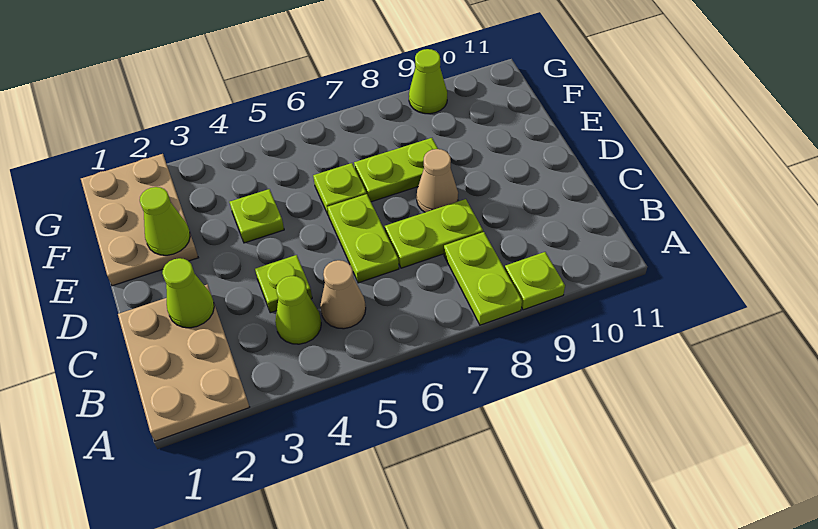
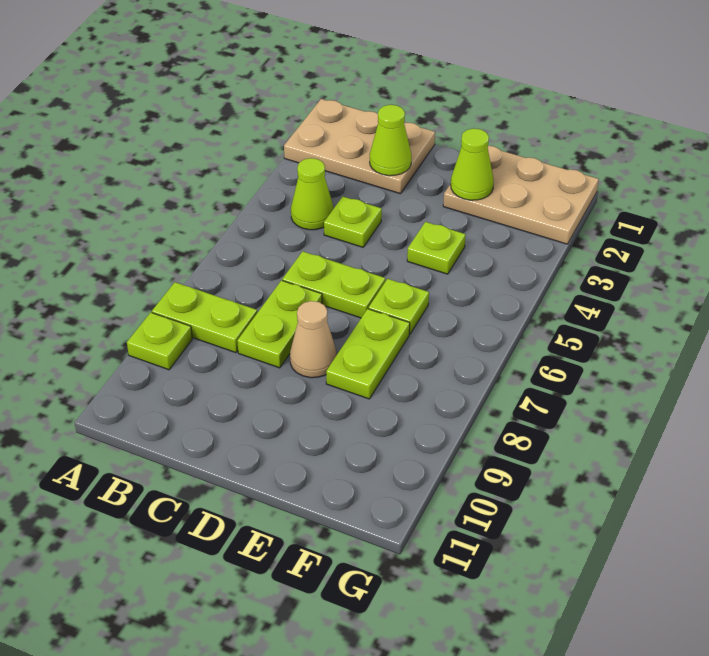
tan cone B5 level 1 -> none
lime cone G9 level 1 -> none

